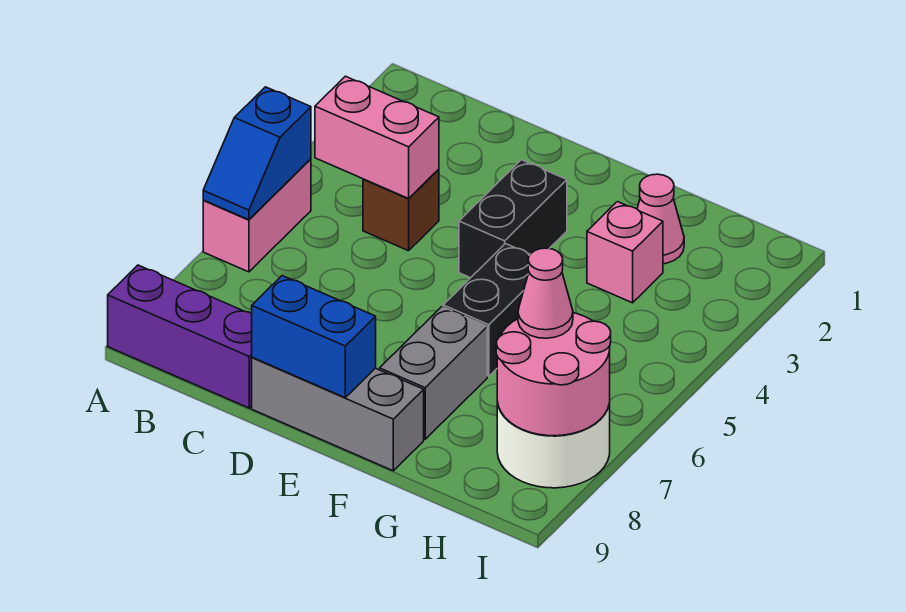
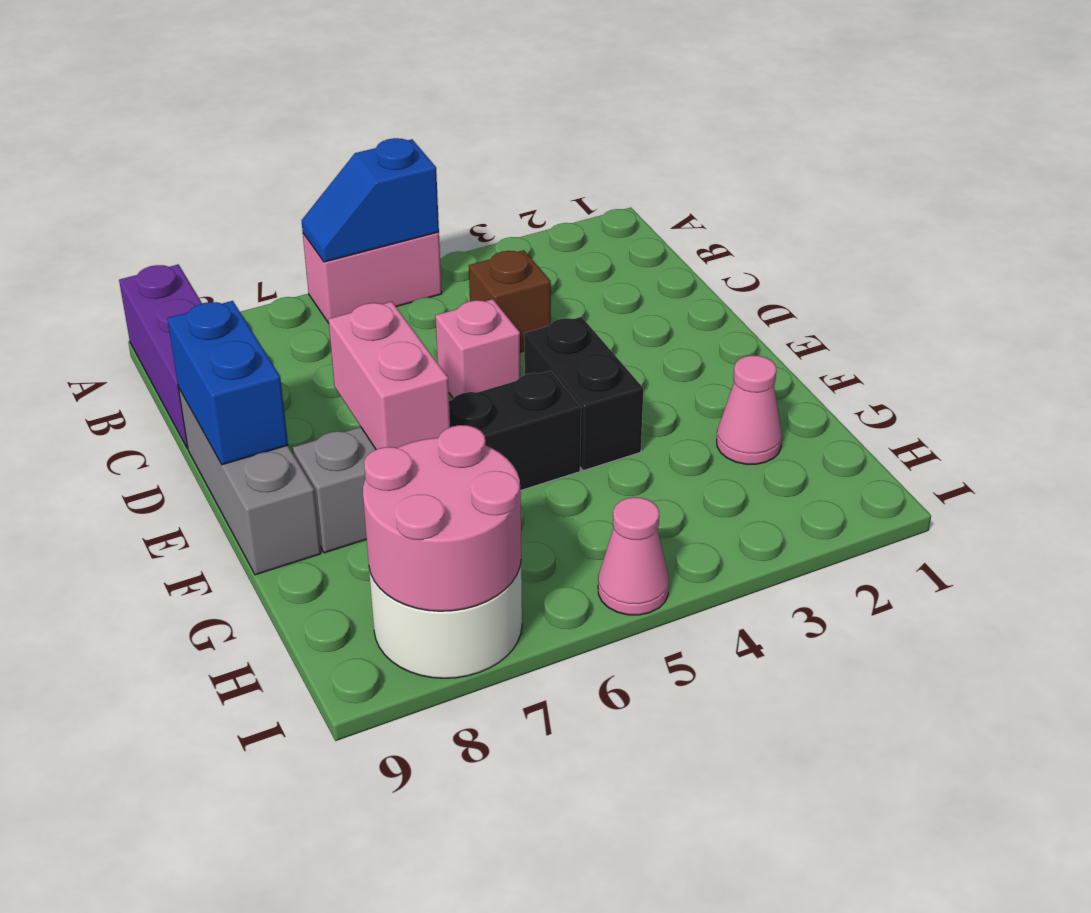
pink brick B4:C4 level 2 -> pink brick E7:F7 level 2
black brick E3:E4 level 1 -> black brick E4:F4 level 1
pink brick G3 level 1 -> pink brick D5 level 1
pink cone H7 level 3 -> pink cone I5 level 1

